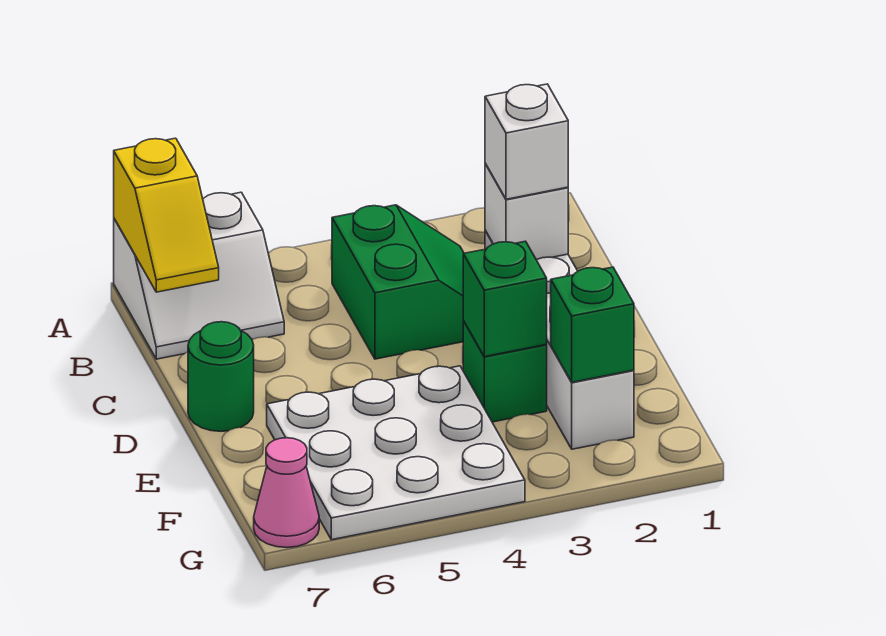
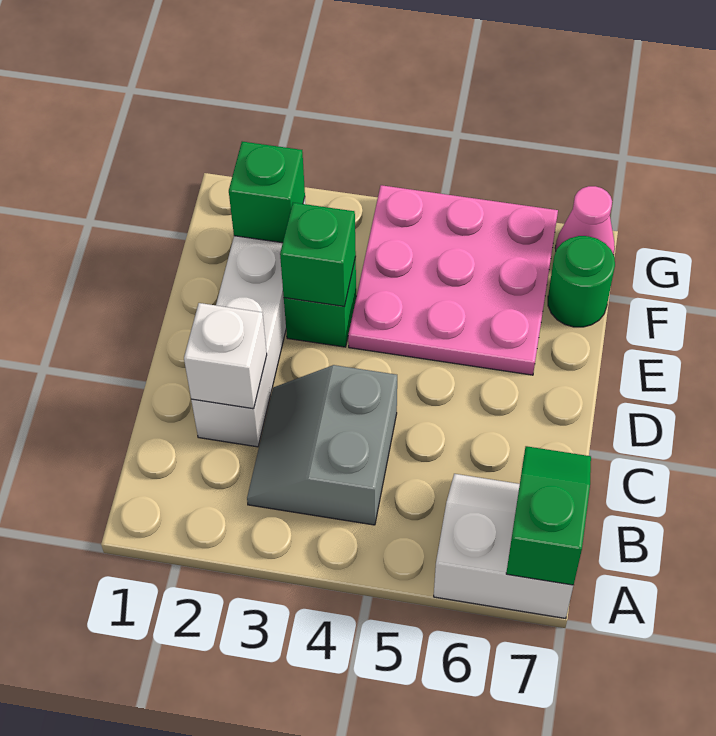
yellow slope A7:B7 level 2 top A -> green slope A7:B7 level 2 top A
green slope B3:C4 level 1 top 4 -> grey slope B3:C4 level 1 top 4
white brick C2 level 3 -> none
green round brick D7 level 1 -> green round brick F7 level 1
white plate E4:G6 level 1 -> pink plate E4:G6 level 1

